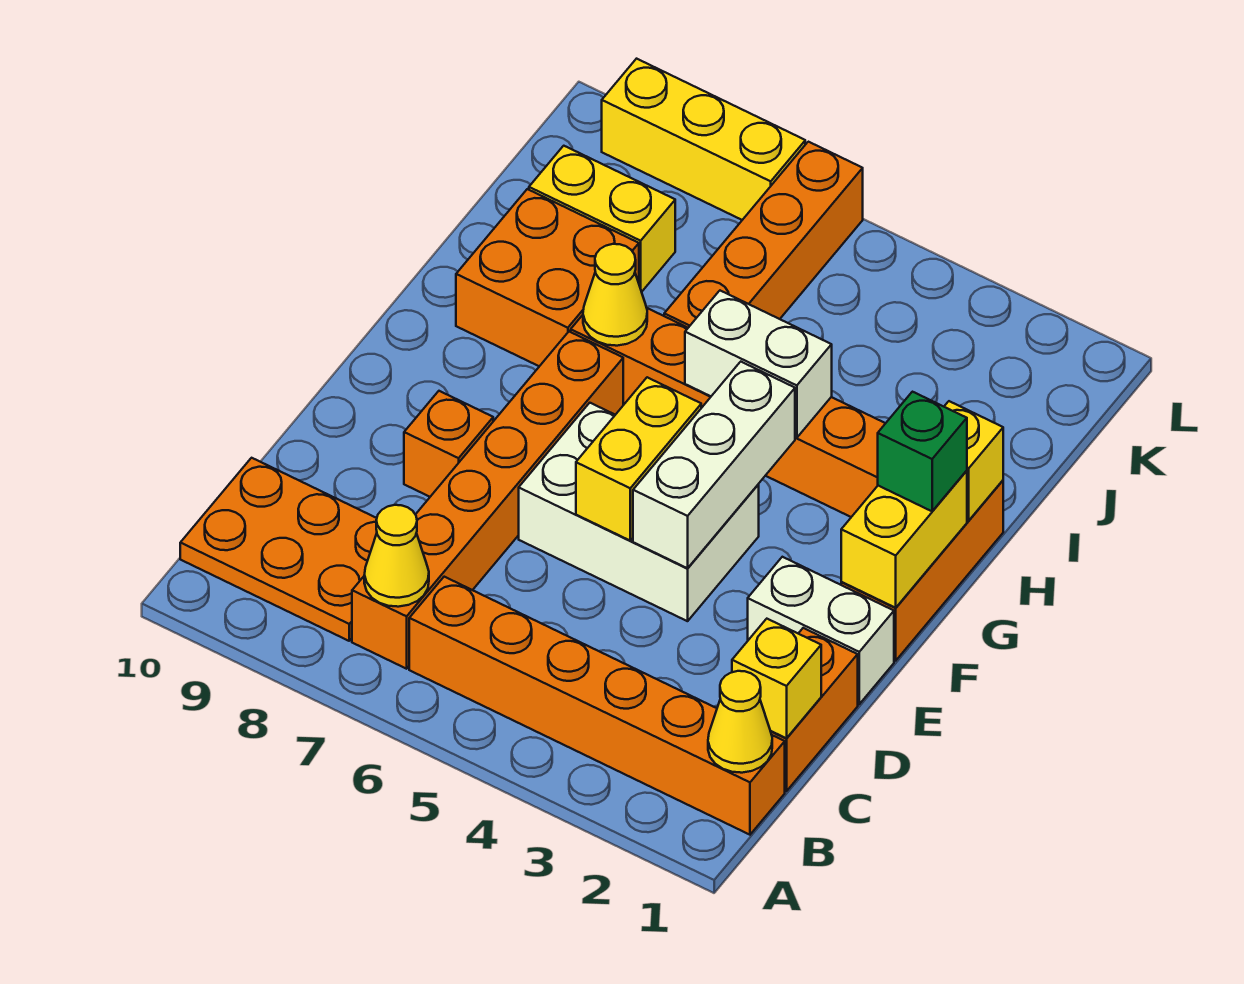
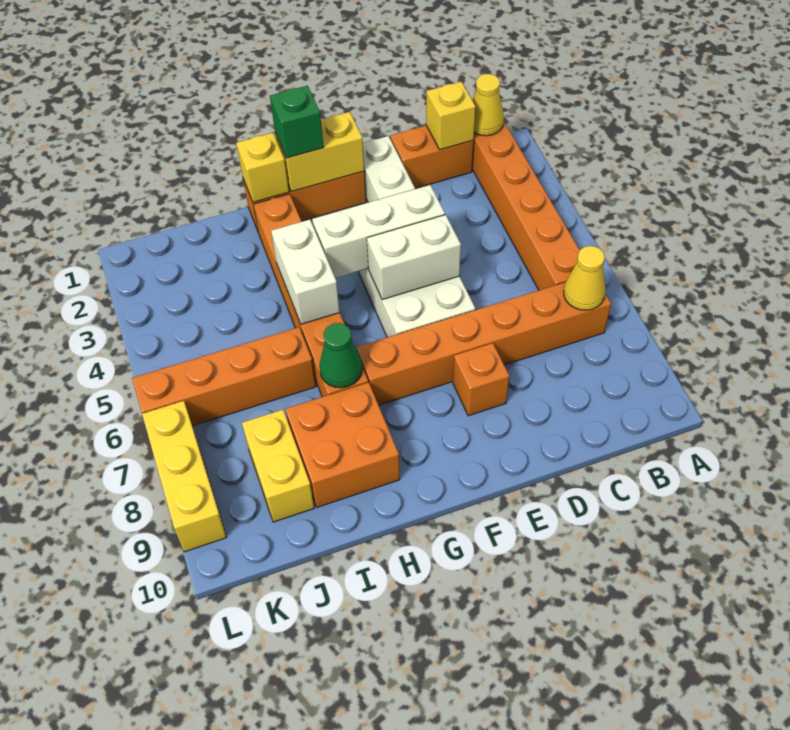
orange plate B8:C10 level 1 -> none
yellow brick E5:F5 level 2 -> white brick E5:F5 level 2
yellow cone H7 level 2 -> green cone H7 level 2

